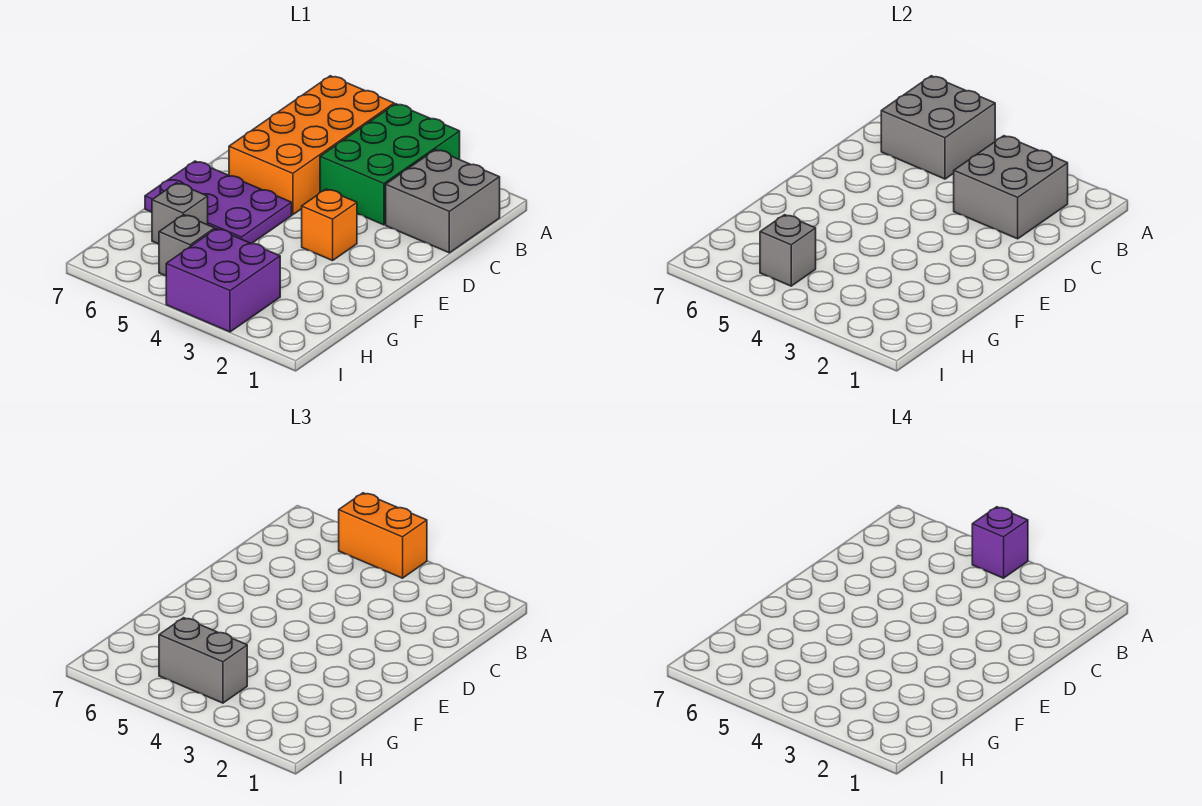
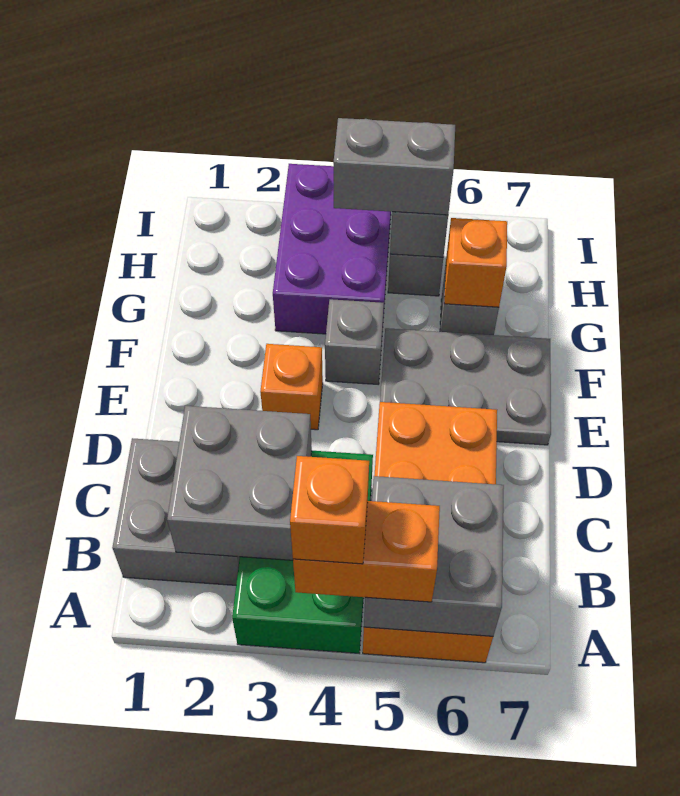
purple brick A4 level 4 -> orange brick A4 level 4
purple plate E5:F7 level 1 -> grey plate E5:F7 level 1
none -> grey brick F4 level 1
none -> orange brick G6 level 2
purple brick H3:I4 level 1 -> purple brick G3:I4 level 1

